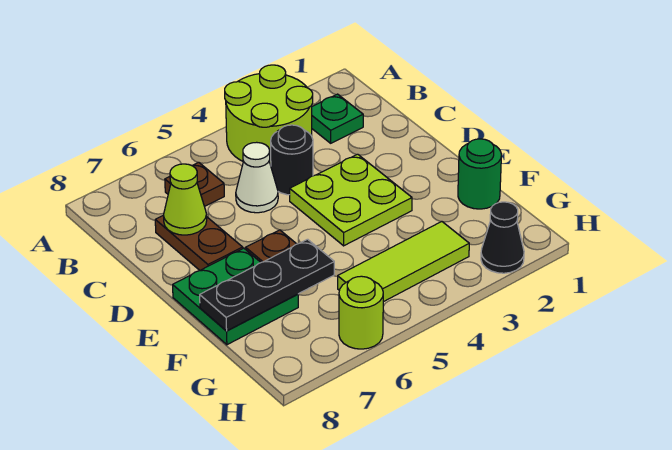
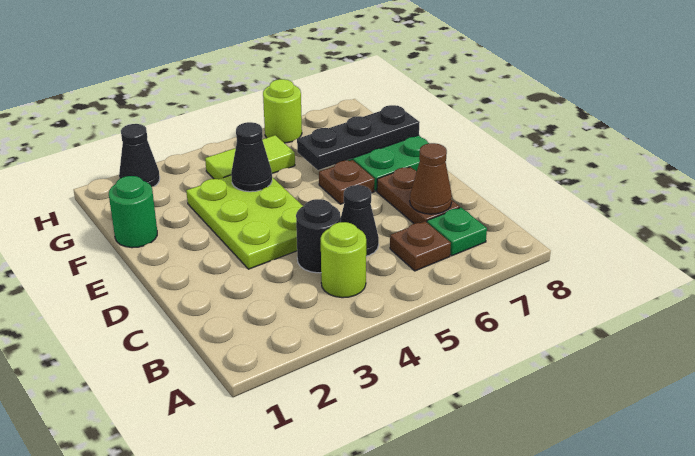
lime round brick A3:B4 level 1 -> lime round brick B4 level 1
green plate B2 level 1 -> green plate B7 level 1
white cone C5 level 1 -> black cone C5 level 1
lime cone C7 level 2 -> brown cone C7 level 2
lime plate D3:E4 level 1 -> lime plate D3:F4 level 1
none -> black cone F4 level 2
lime tile G3:G5 level 1 -> lime tile G4:G5 level 1

